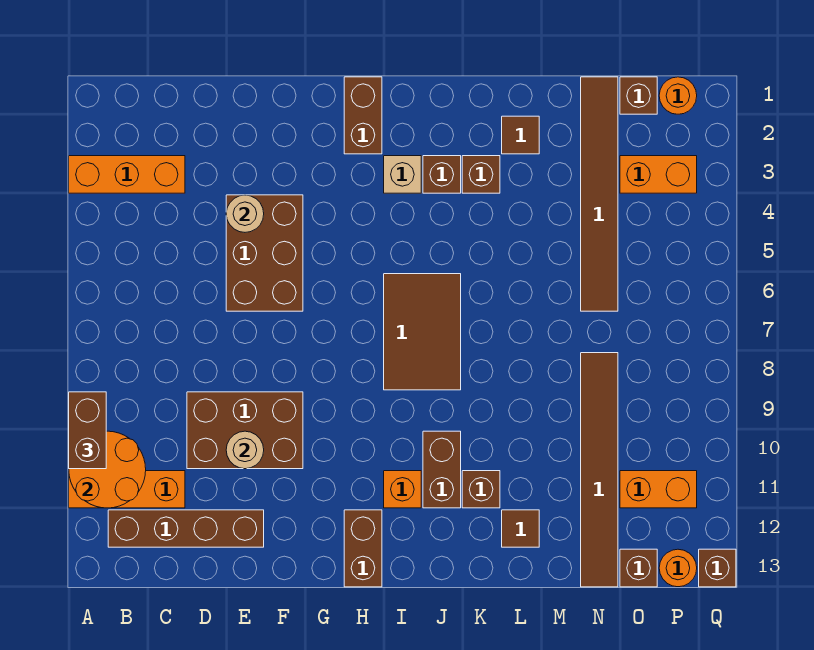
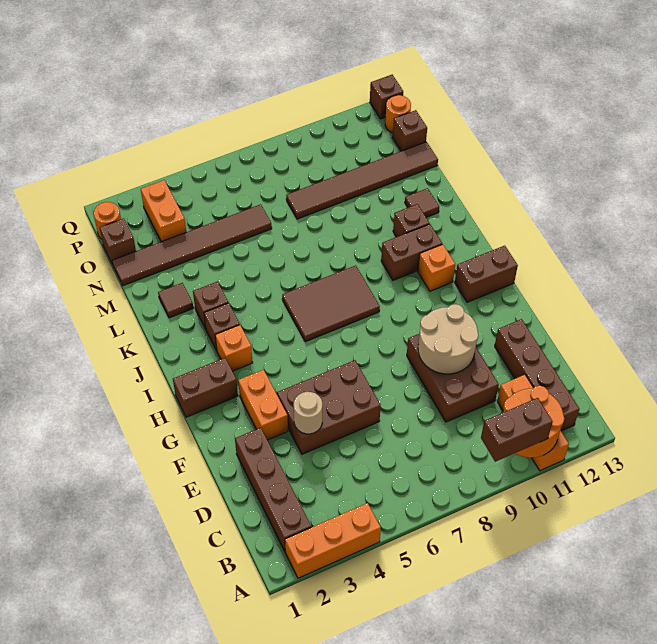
orange brick A3:C3 level 1 -> orange brick A2:A4 level 1
none -> brown brick B2:E2 level 1
tan round brick E10 level 2 -> tan round brick E9:F10 level 2
tan brick I3 level 1 -> orange brick I3 level 1
orange brick O11:P11 level 1 -> orange brick F3:G3 level 1

